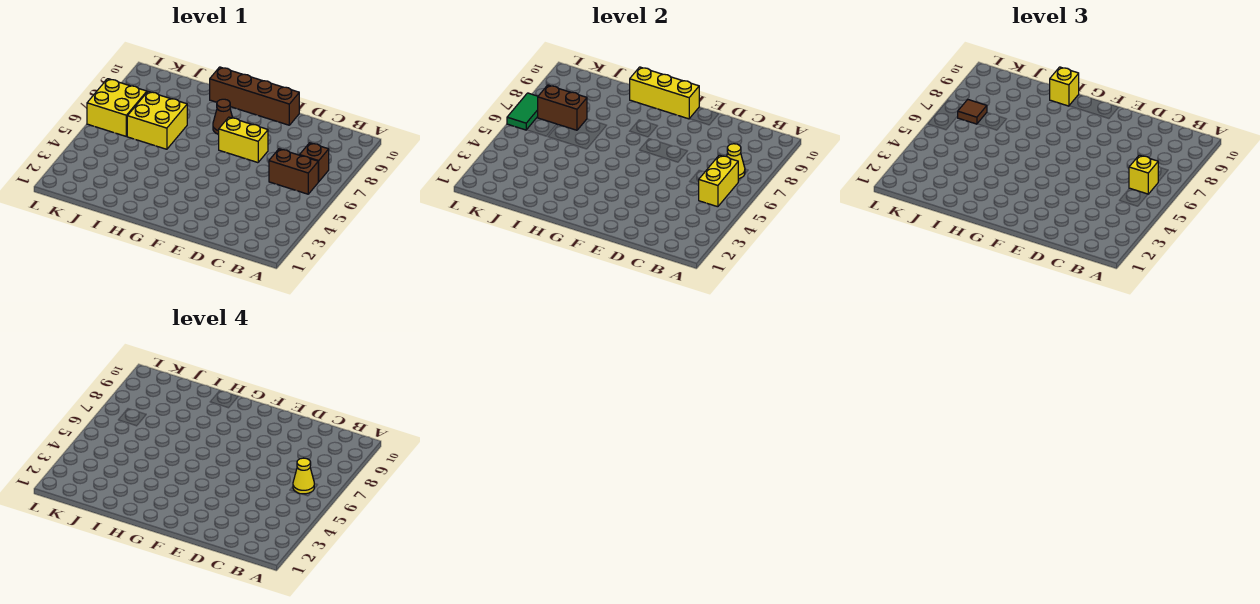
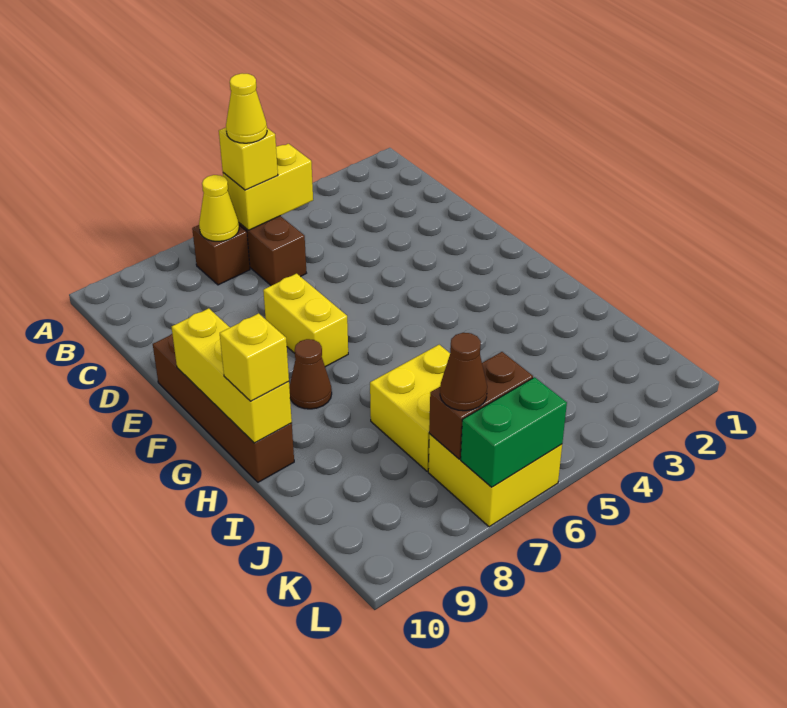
brown brick J7:K7 level 2 -> brown brick K6:K7 level 2
brown tile K7 level 3 -> brown cone K7 level 3
green tile L6:L7 level 2 -> green brick L6:L7 level 2

